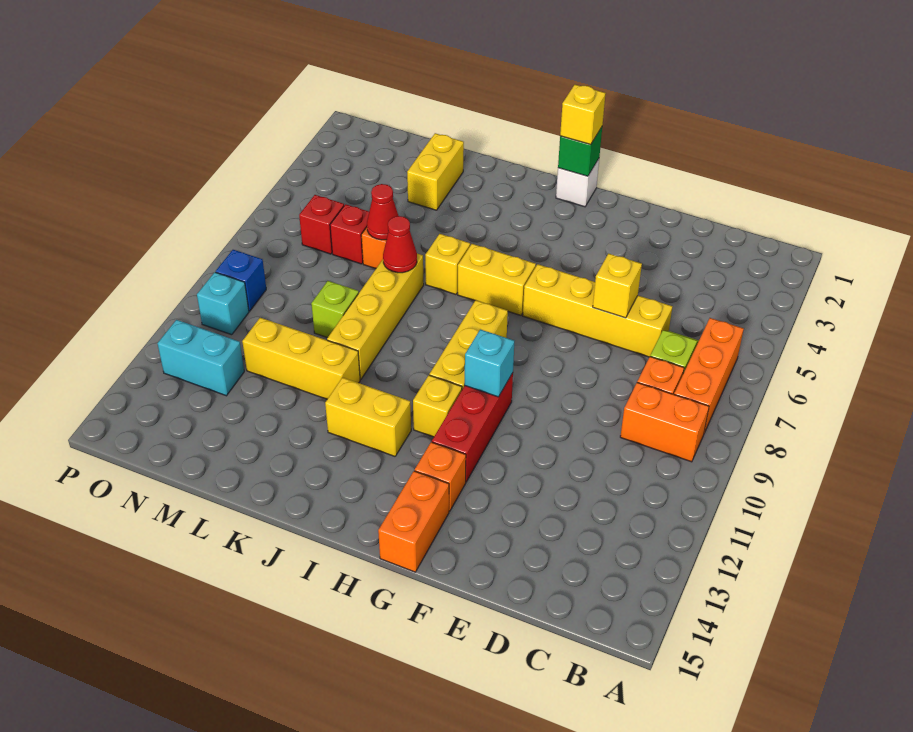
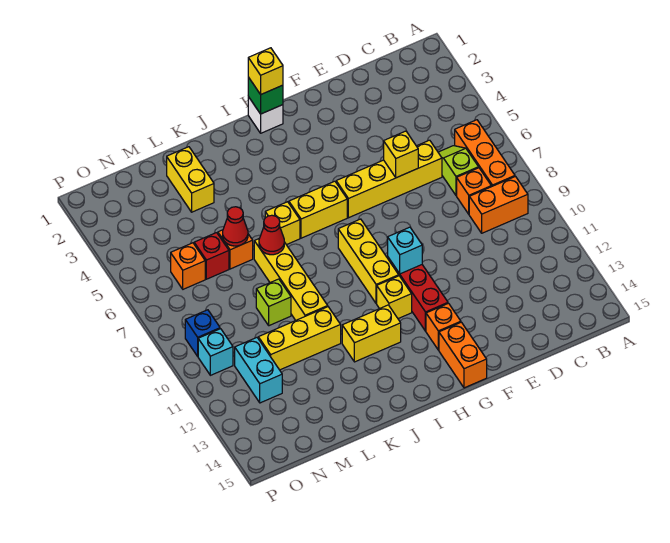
red brick N6 level 1 -> orange brick N6 level 1
cyan brick N12:O12 level 1 -> cyan brick N11:N12 level 1

